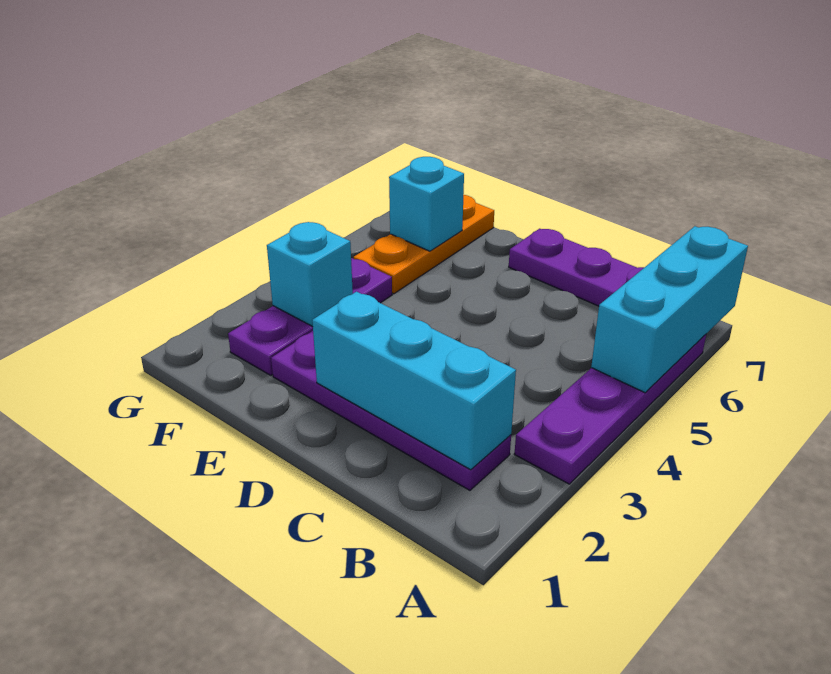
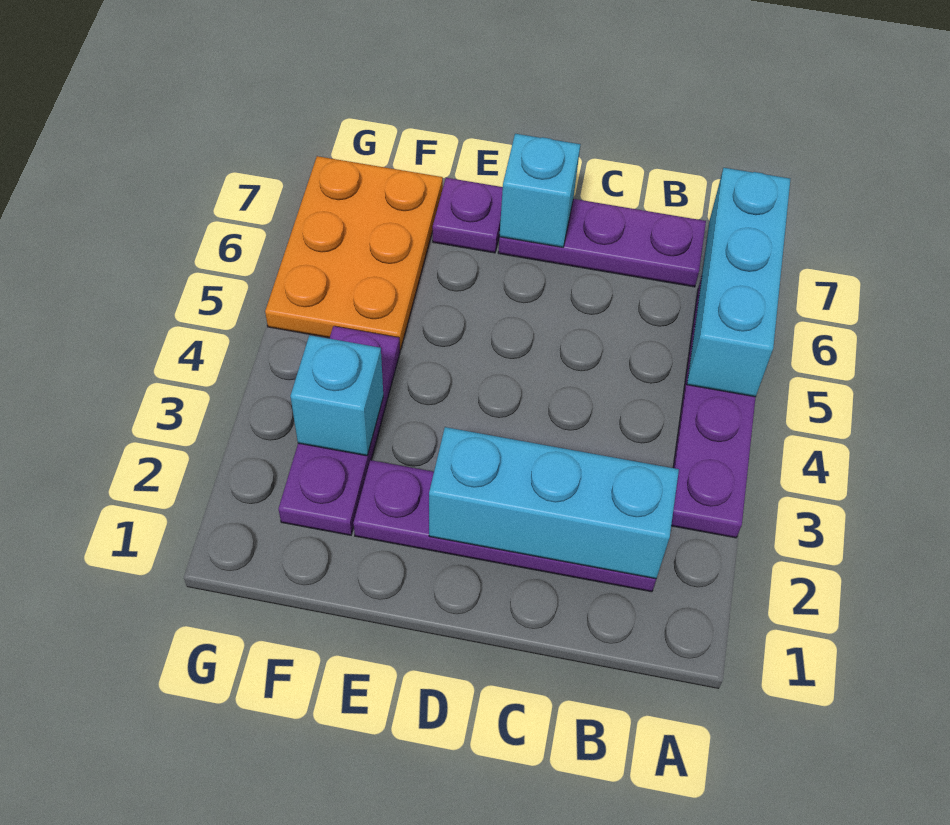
none -> purple plate E7 level 1
orange plate F5:F7 level 1 -> orange plate F5:G7 level 1
cyan brick F6 level 2 -> cyan brick D7 level 2

